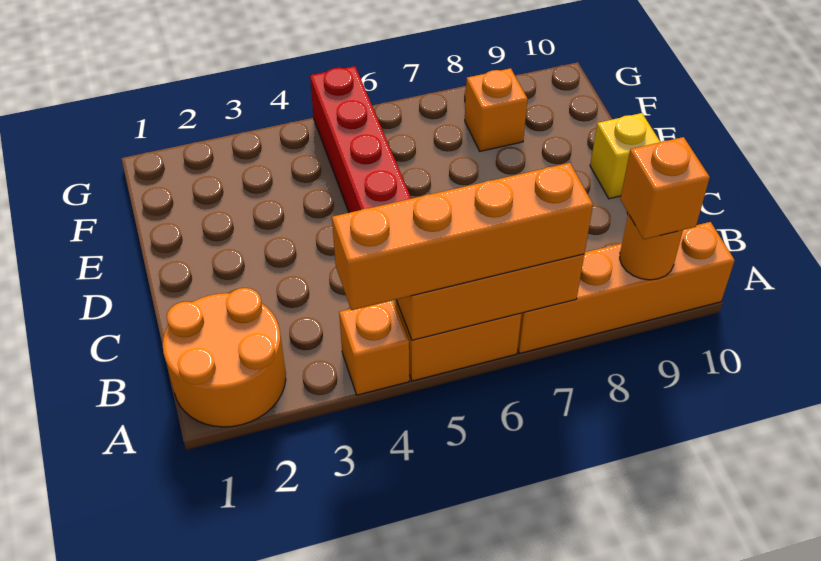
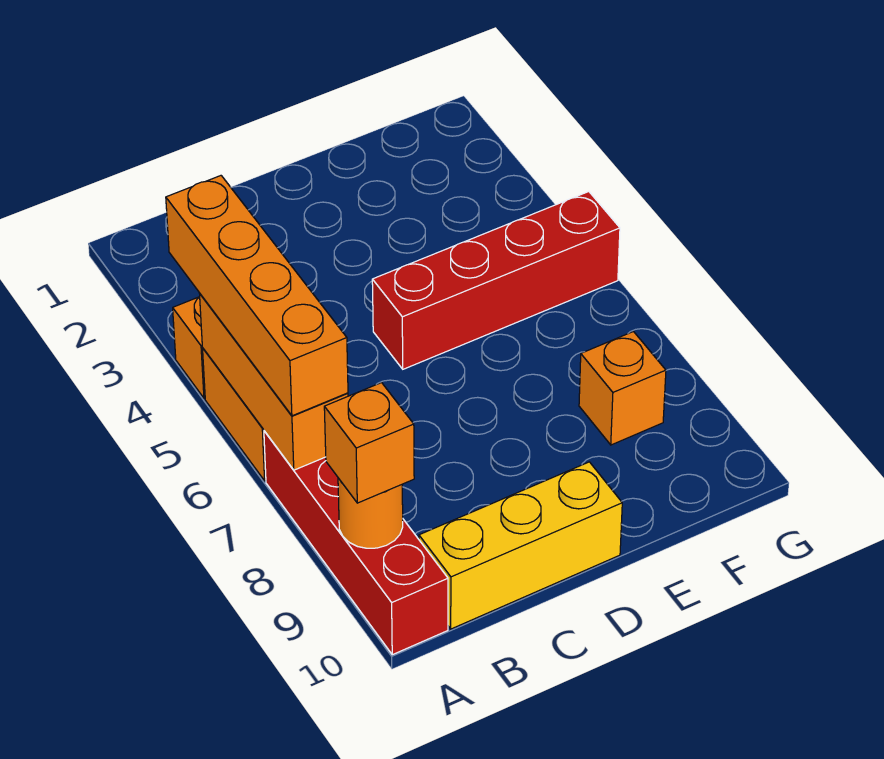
orange round brick A1:B2 level 1 -> none
orange brick A7:A10 level 1 -> red brick A7:A10 level 1
yellow brick D10 level 1 -> yellow brick B10:D10 level 1

